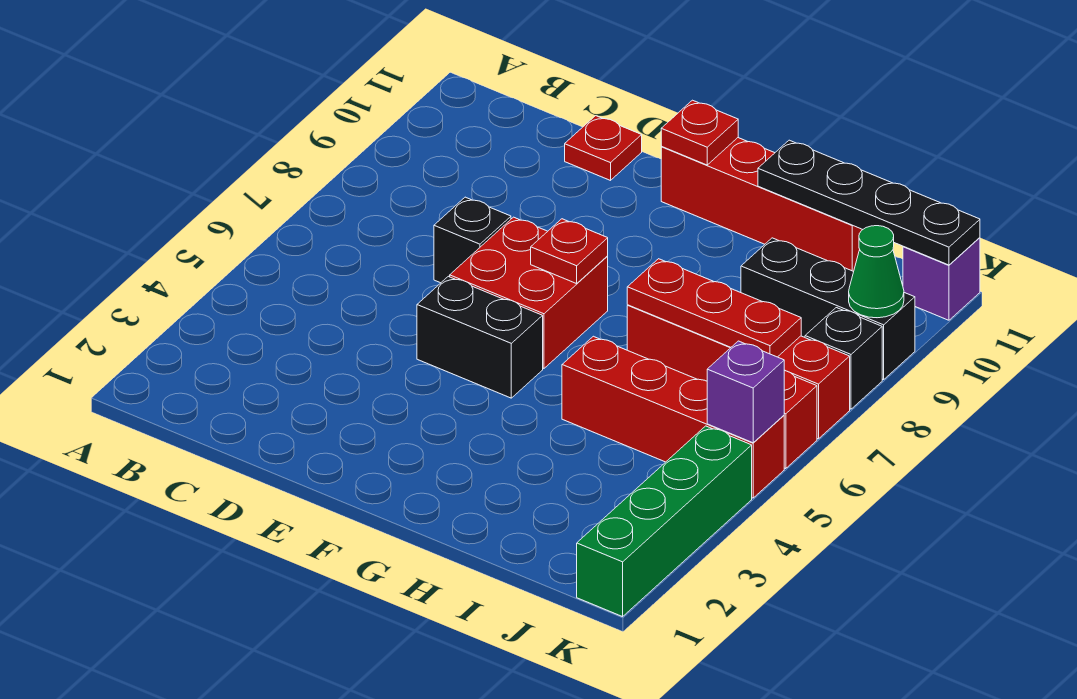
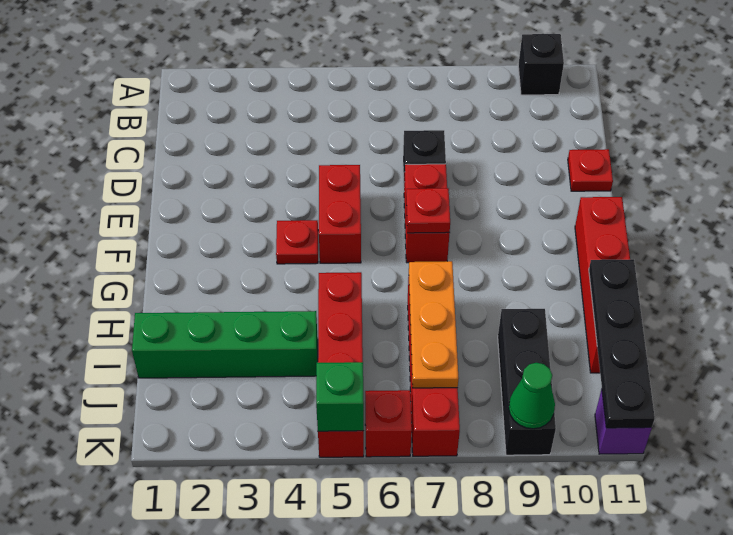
black brick E5:F5 level 1 -> red brick E5:F5 level 1
red brick E6:F7 level 1 -> red brick E7:F7 level 1
red plate F11 level 2 -> red plate F4 level 1
red plate H7:J7 level 2 -> orange plate H7:J7 level 2
green brick K1:K4 level 1 -> green brick I1:I4 level 1
purple brick K5 level 2 -> green brick K5 level 2
black brick K8 level 1 -> black brick A10 level 1

